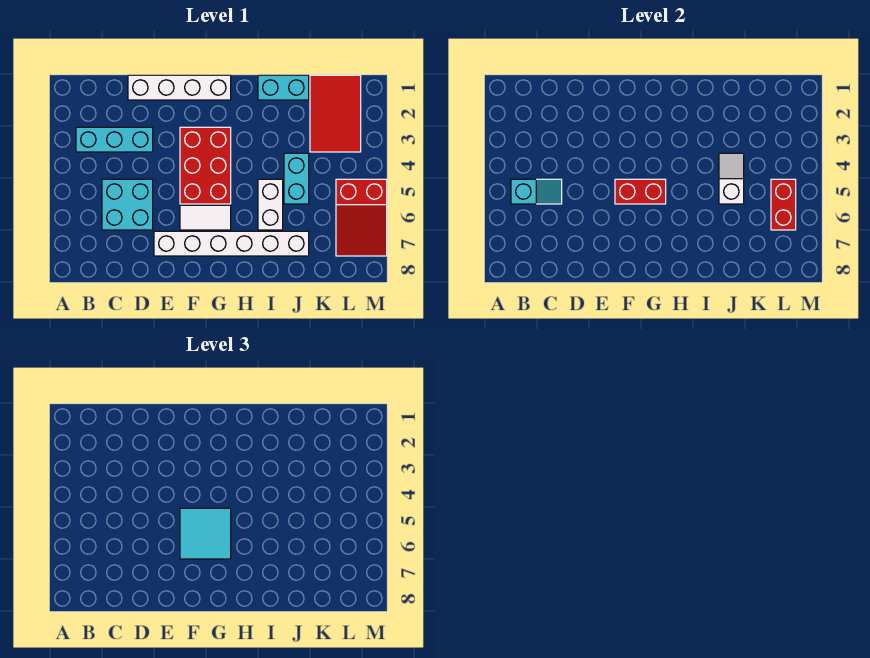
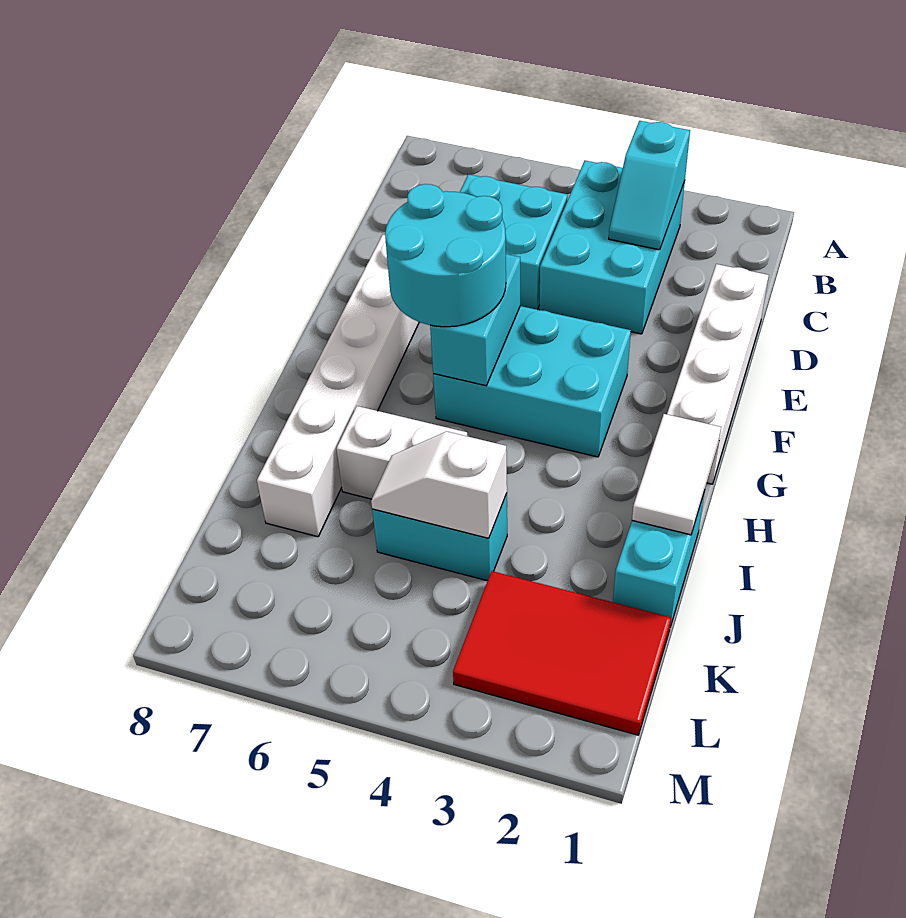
cyan brick B3:D3 level 1 -> cyan brick B3:D4 level 1
cyan slope B5:C5 level 2 top B -> cyan slope B3:C3 level 2 top B
red brick F3:G5 level 1 -> cyan brick F3:G5 level 1
red brick F5:G5 level 2 -> cyan brick F5:G5 level 2
cyan tile F5:G6 level 3 -> cyan round brick F5:G6 level 3
white tile F6:G6 level 1 -> white tile H1:I1 level 2
white slope J4:J5 level 2 top 5 -> white slope J4:J5 level 2 top 4
red slope L5:M7 level 1 top 5 -> none
red brick L5:L6 level 2 -> none

